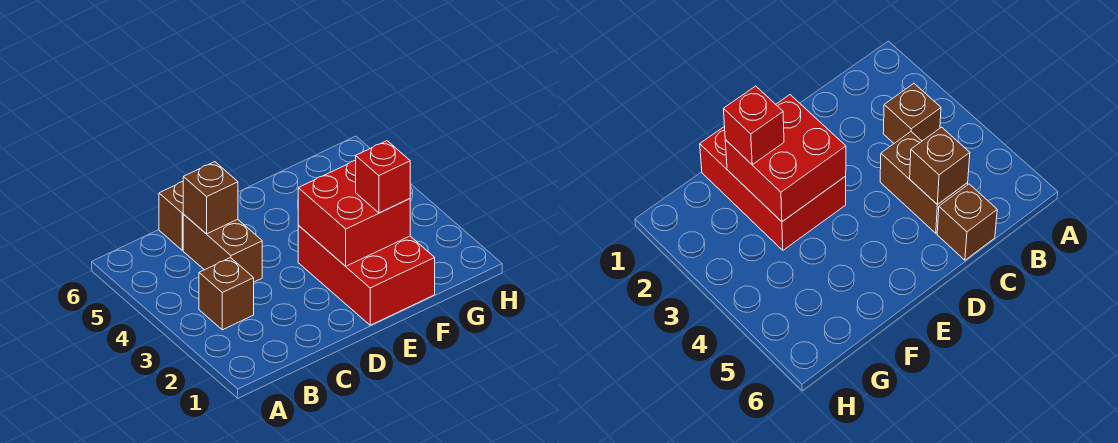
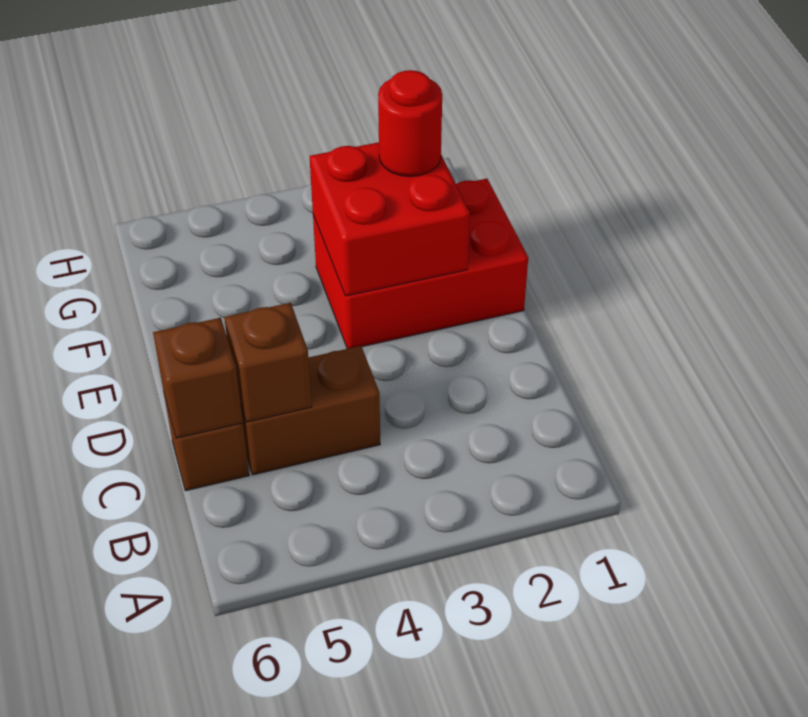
brown brick B3 level 1 -> brown brick C6 level 2
red brick F2 level 3 -> red round brick F2 level 3

